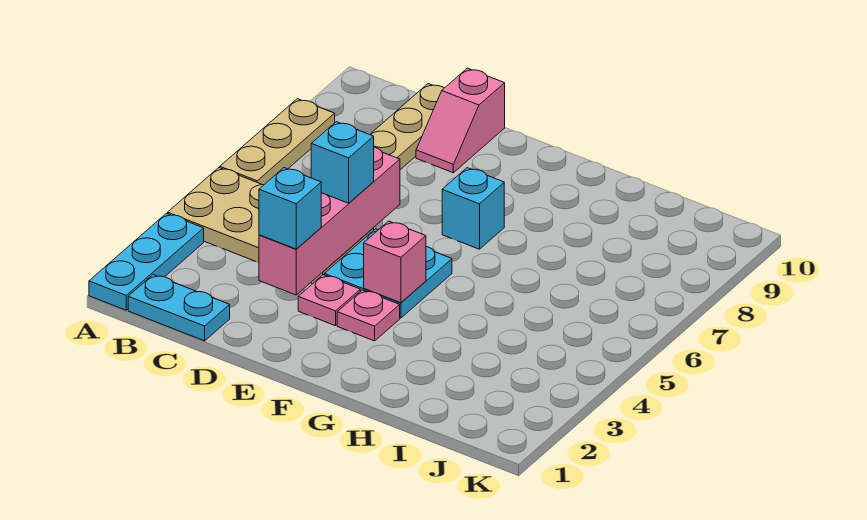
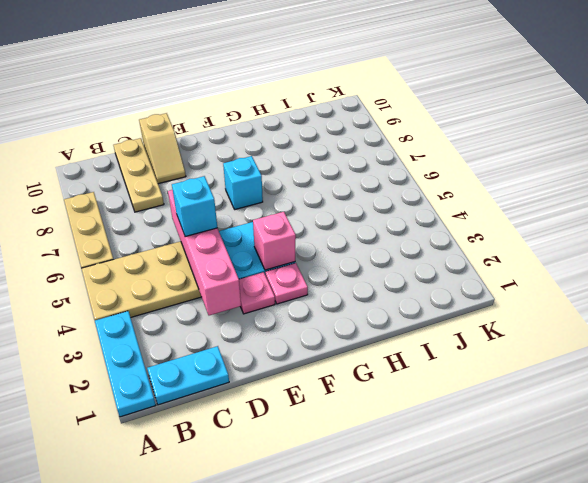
cyan brick D3 level 3 -> none
pink slope D9:D10 level 1 top 10 -> tan slope D9:D10 level 1 top 10

